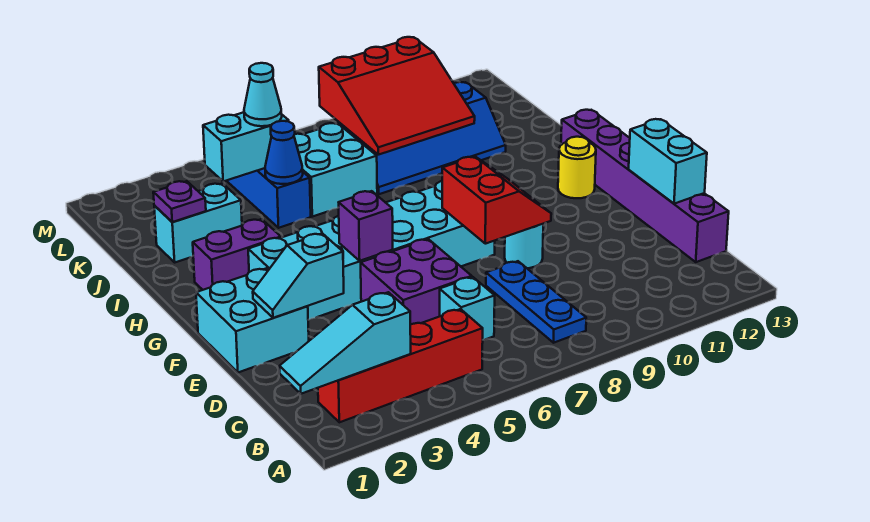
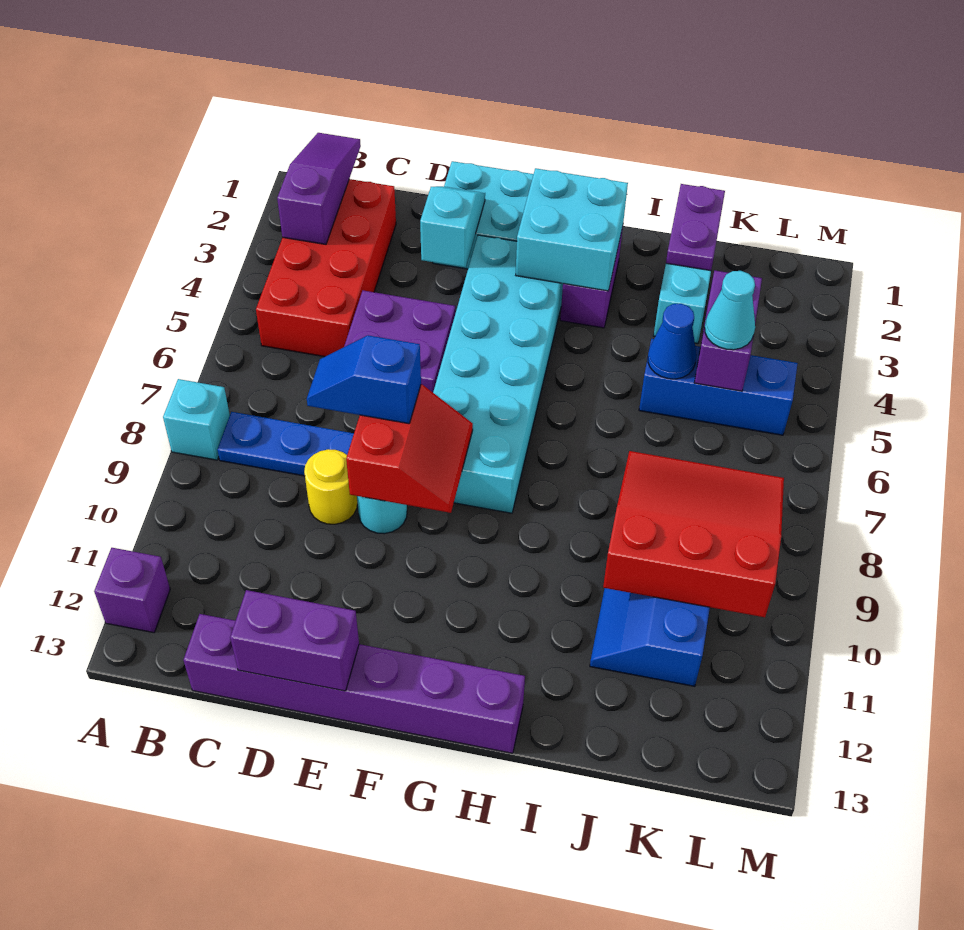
cyan slope B1:B3 level 2 top 3 -> purple slope B1:B3 level 2 top 3
red brick B2:B5 level 1 -> red brick B2:C5 level 1
cyan brick C6 level 1 -> cyan brick A8 level 1
none -> blue slope D8:E8 level 3 top E
cyan brick D13:E13 level 2 -> purple brick D13:E13 level 2
red slope E8:F9 level 2 top 8 -> red slope E8:F9 level 2 top E
purple brick F5 level 2 -> purple brick A12 level 1
yellow round brick G12 level 1 -> yellow round brick D9 level 1
purple plate J2 level 2 -> purple plate J1:J2 level 2
cyan brick J6:K7 level 1 -> cyan brick G2:H3 level 2
red slope J8:L10 level 2 top L -> red slope J8:L10 level 2 top 10
cyan brick K4:K5 level 2 -> purple brick K4:K5 level 2

